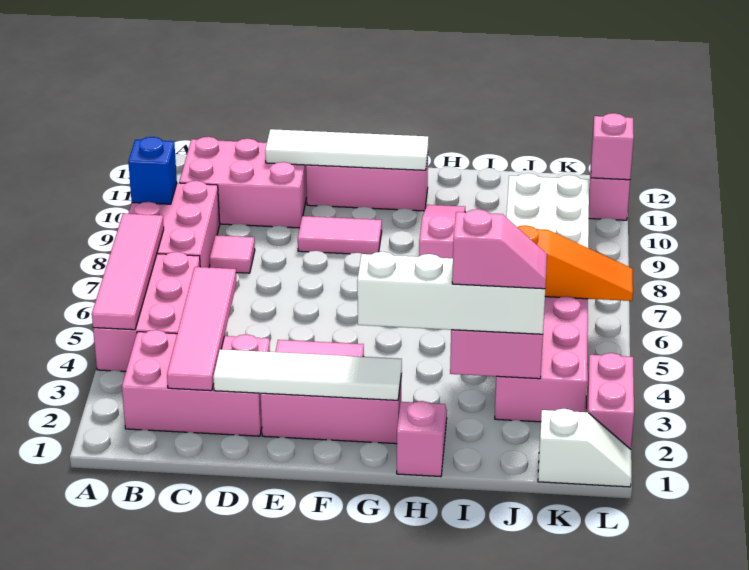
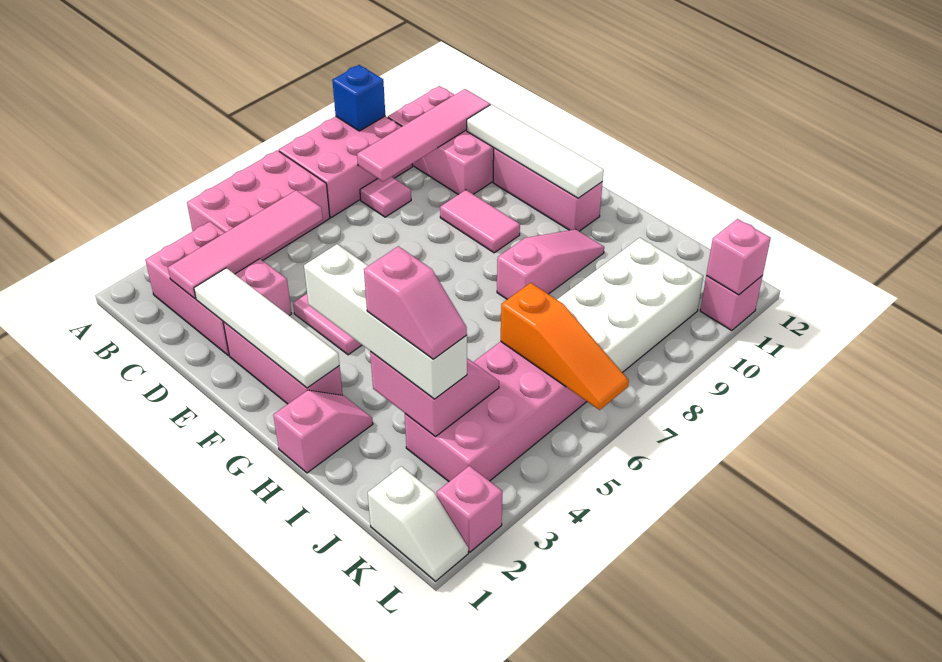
pink tile A4:A7 level 2 -> pink tile C8:C11 level 2
pink brick L2:L3 level 1 -> pink brick L2 level 1

